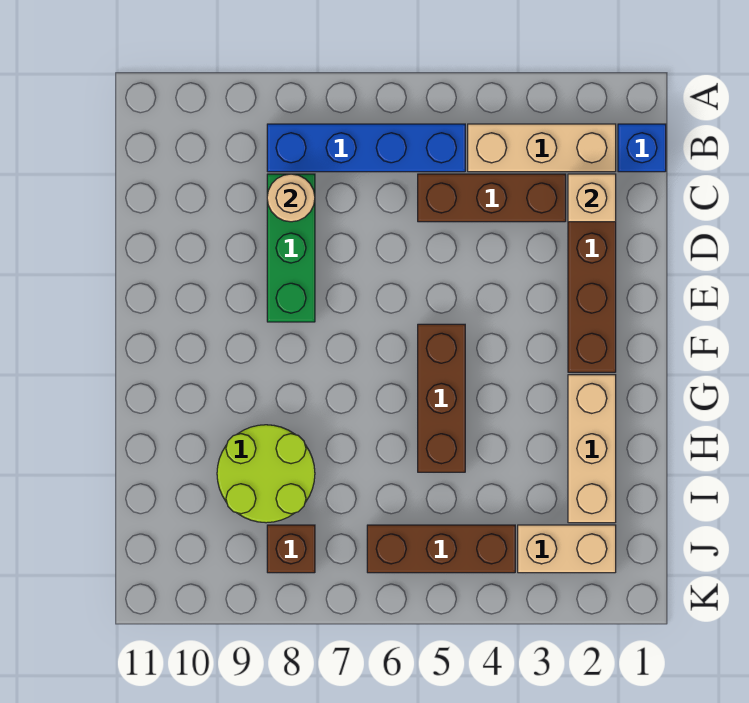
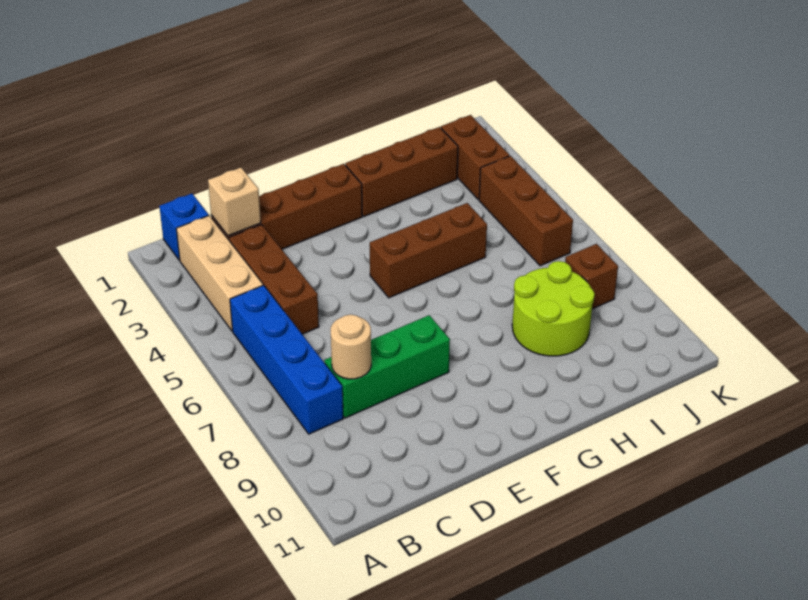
tan brick G2:I2 level 1 -> brown brick G2:I2 level 1
tan brick J2:J3 level 1 -> brown brick J2:J3 level 1

